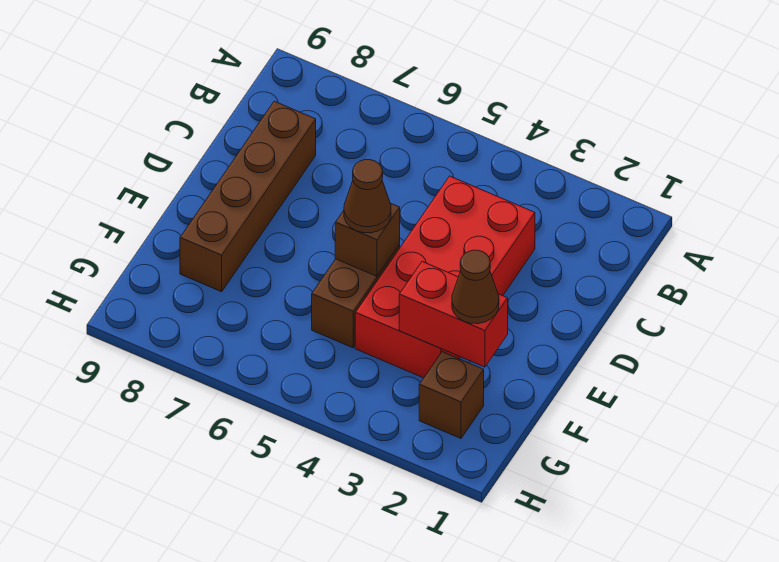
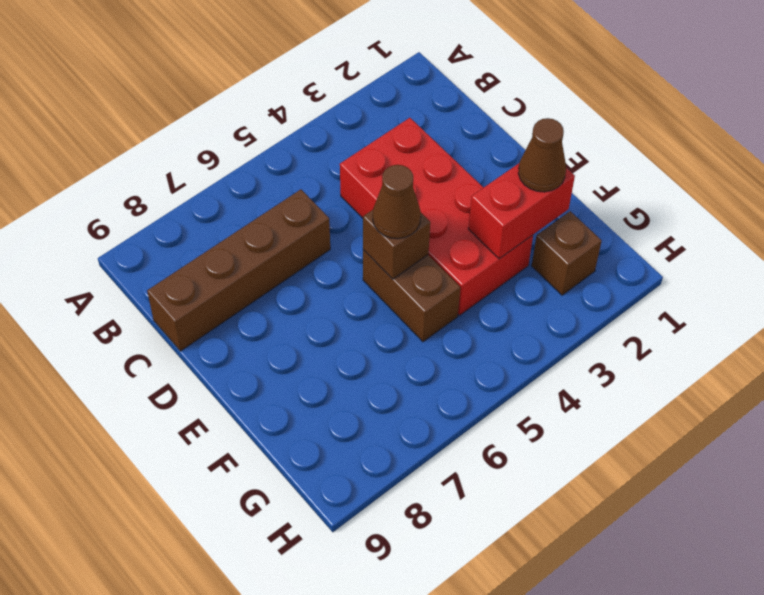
brown brick C8:F8 level 1 -> brown brick C6:C9 level 1

